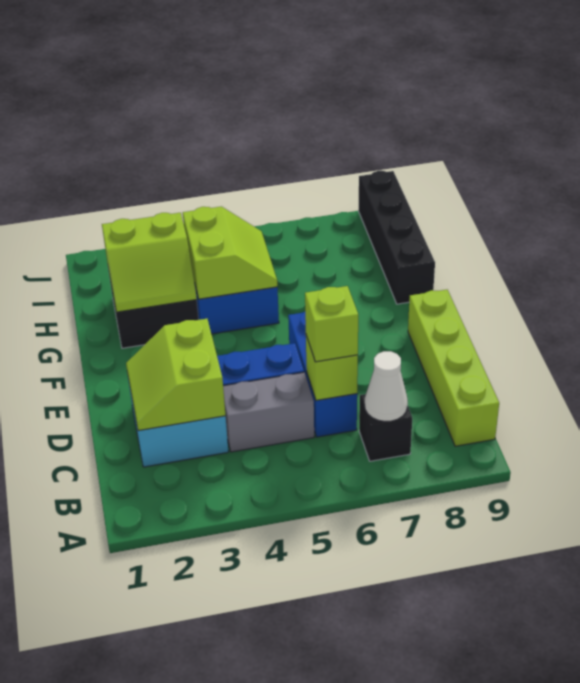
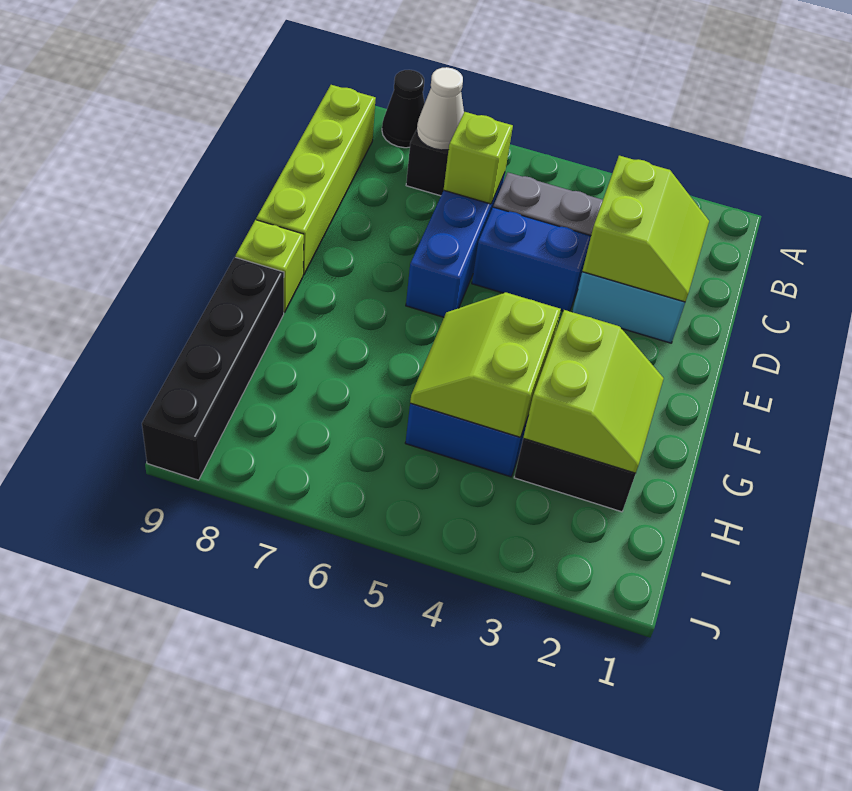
none -> black cone A8 level 1
lime brick C6 level 3 -> lime brick F9 level 1
lime slope G2:H3 level 2 top H -> lime slope G2:H3 level 2 top 3

